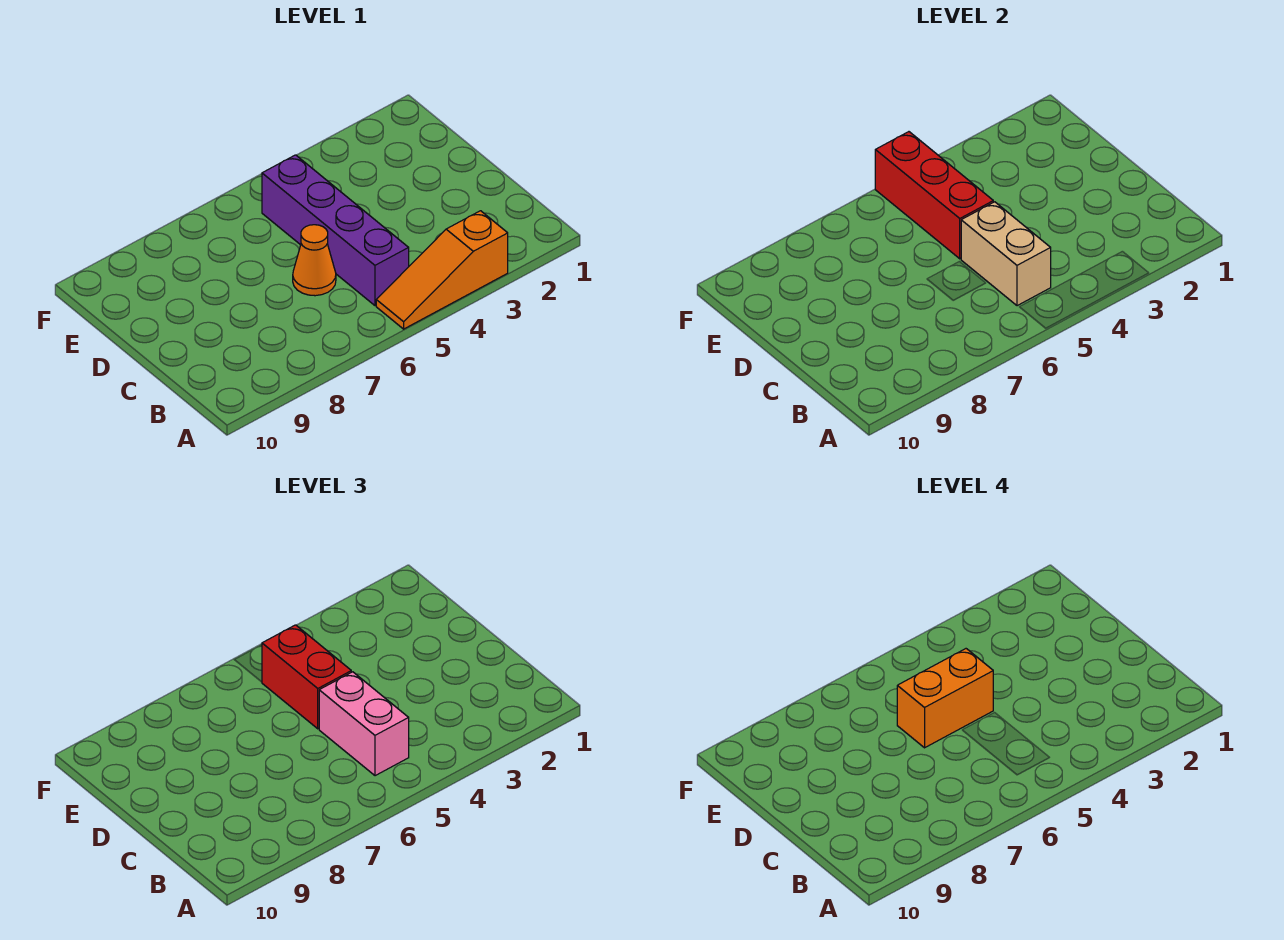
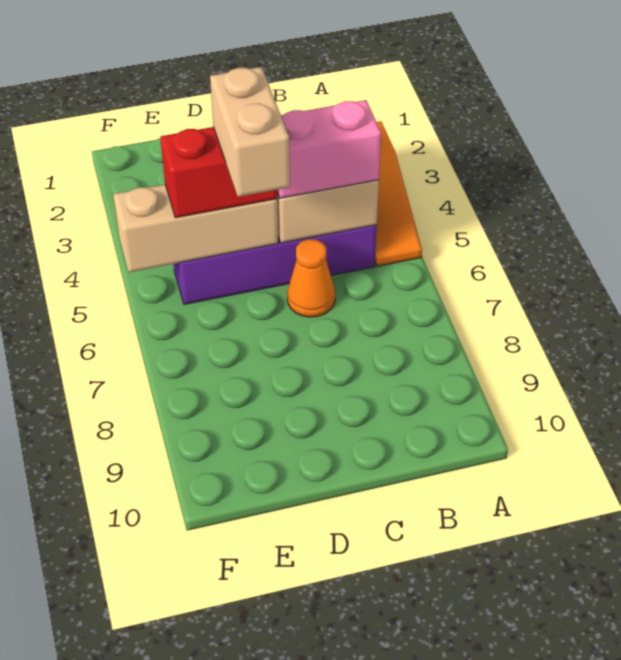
red brick D5:F5 level 2 -> tan brick D5:F5 level 2
orange brick D5:D6 level 4 -> tan brick D5:D6 level 4

